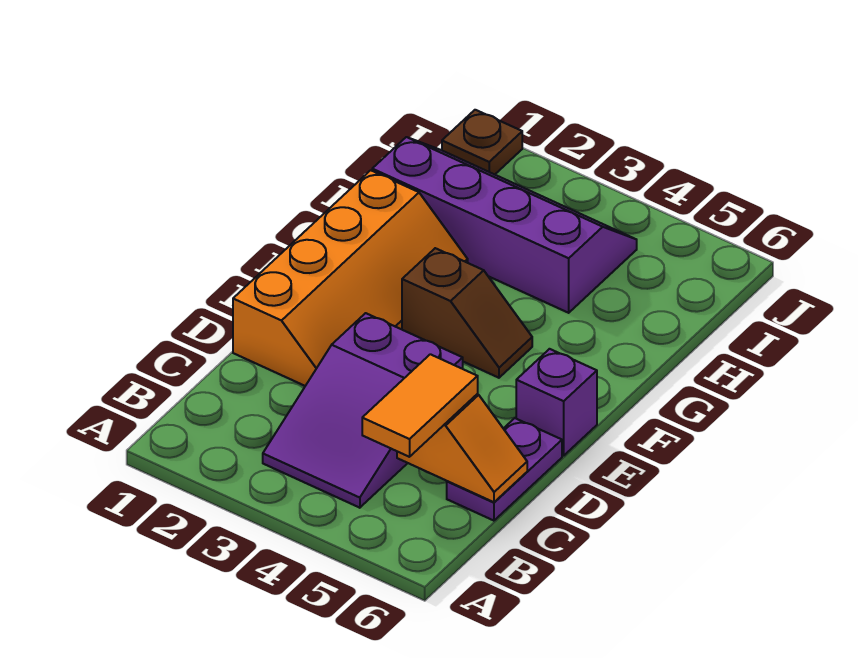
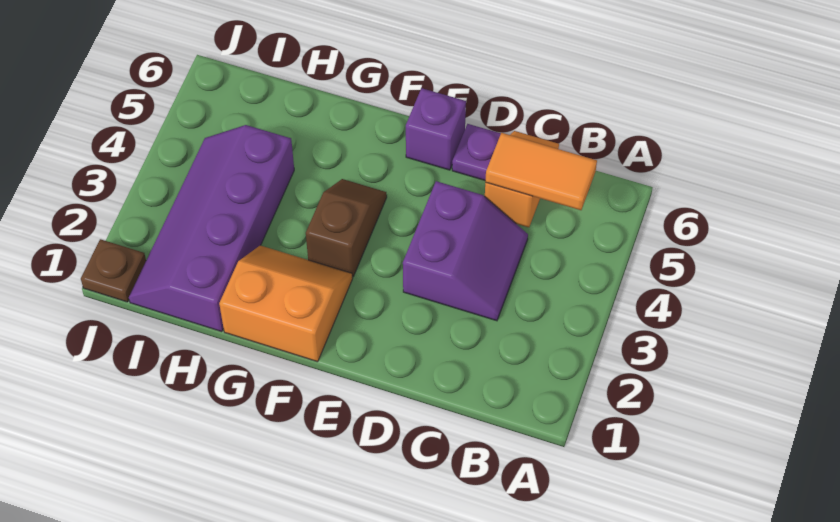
purple slope B3:D4 level 1 top D -> purple slope C3:D4 level 1 top D
orange slope D1:G2 level 1 top 1 -> orange slope F1:G2 level 1 top 1

